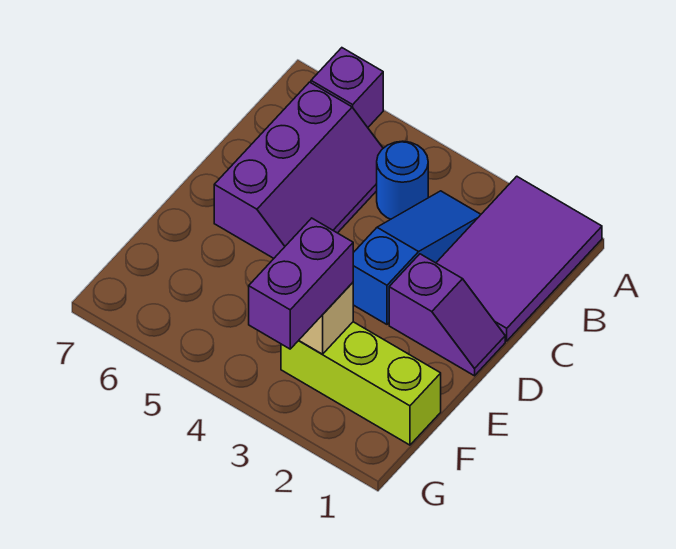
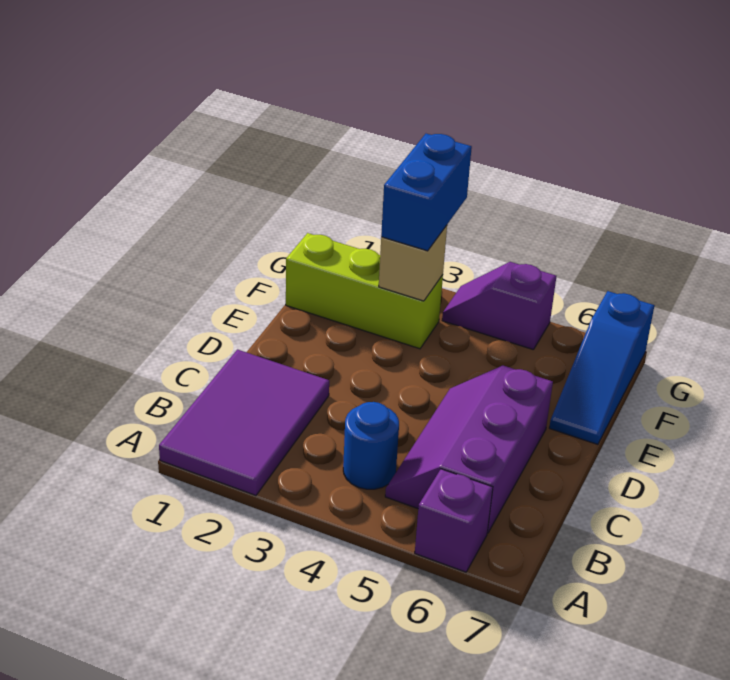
blue slope B3:D3 level 1 top D -> blue slope E7:G7 level 1 top G
purple slope D1:D2 level 1 top 2 -> purple slope G4:G5 level 1 top 5
purple brick F3:G3 level 3 -> blue brick F3:G3 level 3

